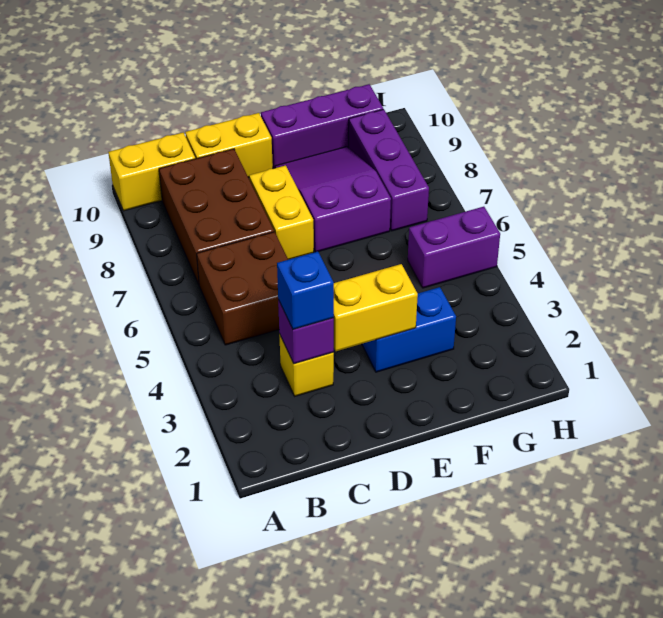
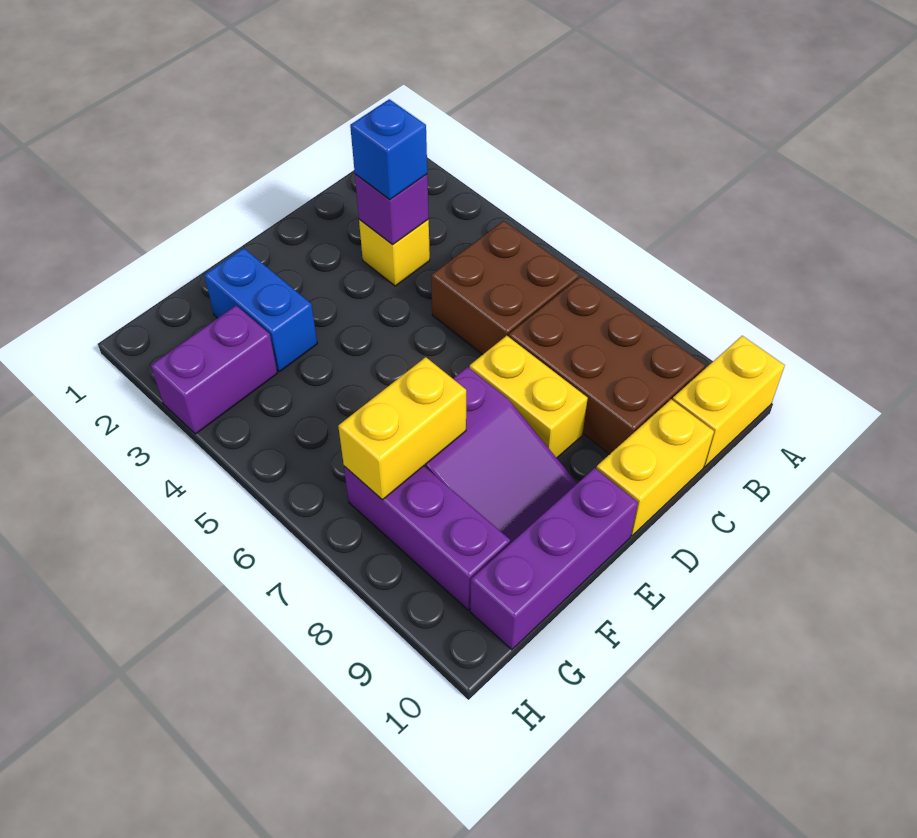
yellow brick D3:E3 level 2 -> yellow brick F7:G7 level 2
blue brick E3:F3 level 1 -> blue brick F2:F3 level 1
purple brick G5:H5 level 1 -> purple brick G3:H3 level 1

